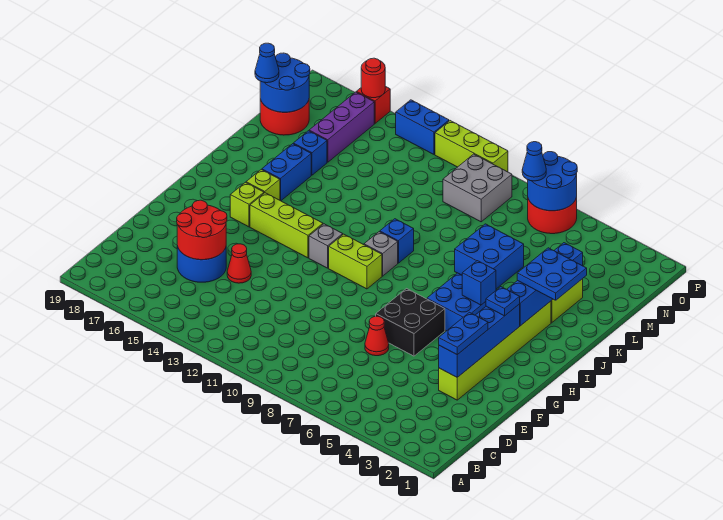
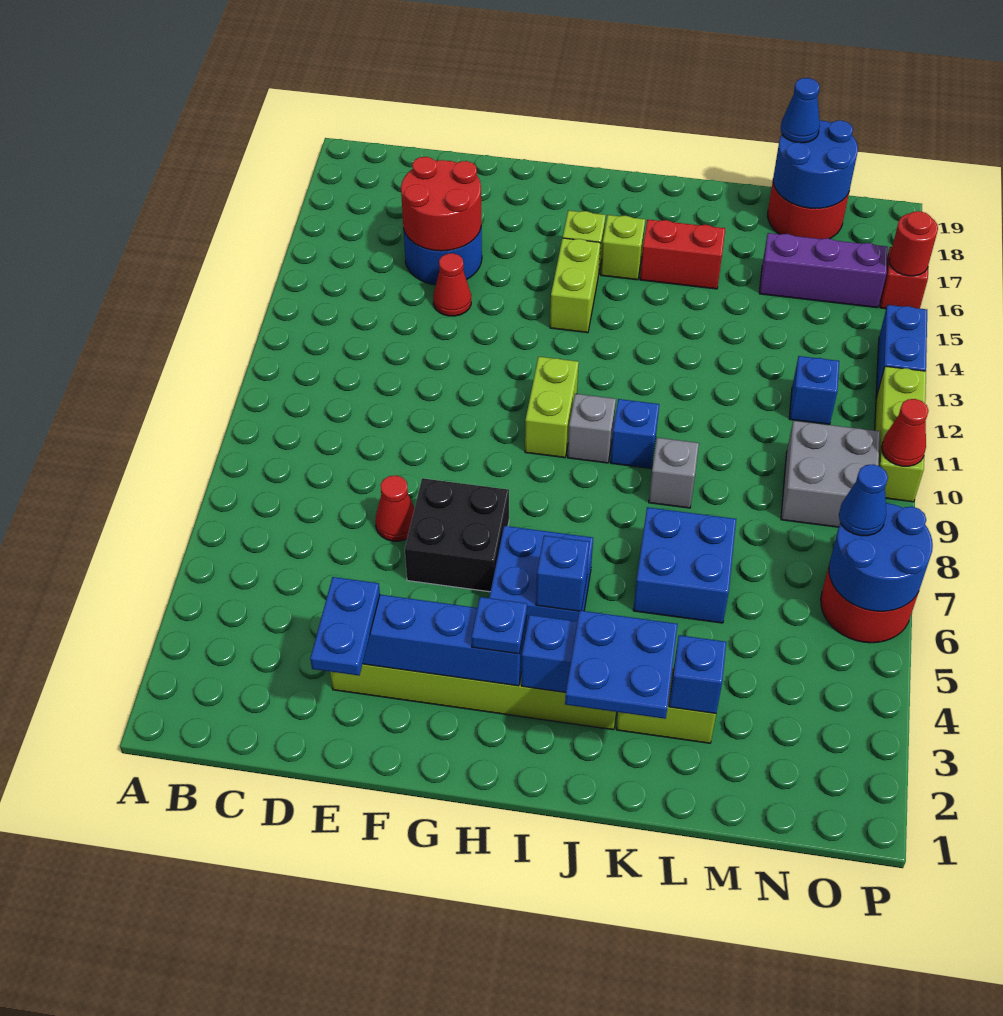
blue plate E3:F3 level 3 -> blue plate E2:E3 level 3
grey brick H12 level 1 -> grey brick K9 level 1
lime brick H13:H15 level 1 -> lime brick H14:H15 level 1
blue brick J16:K16 level 1 -> red brick J16:K16 level 1
blue brick L16 level 1 -> blue brick N12 level 1
none -> red cone P10 level 2

